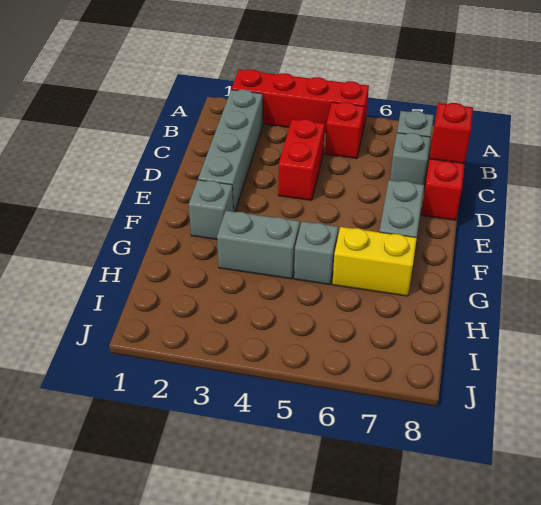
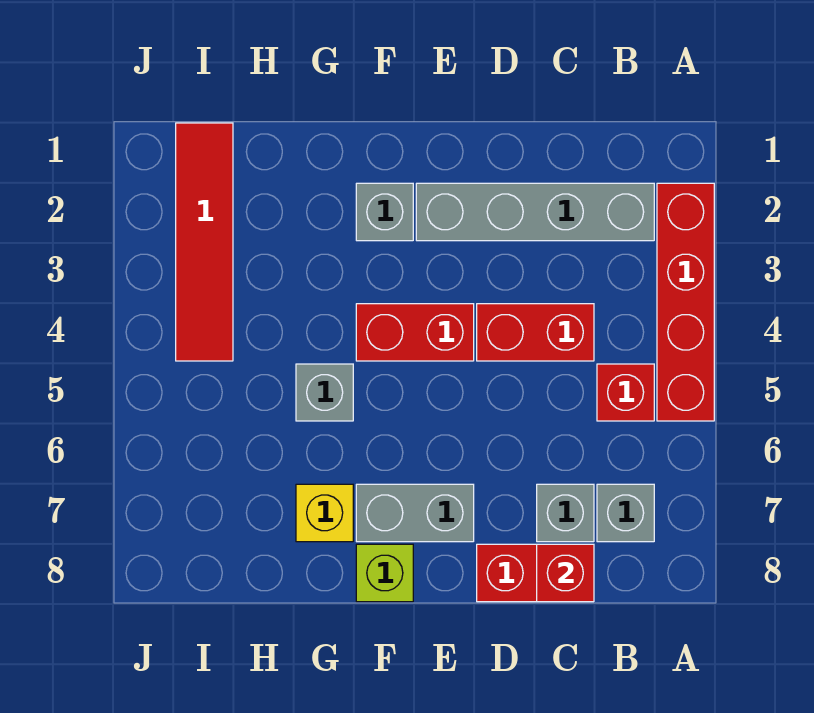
none -> red brick E4:F4 level 1
none -> lime brick F8 level 1
grey brick G3:G4 level 1 -> none
yellow brick G6:G7 level 1 -> yellow brick G7 level 1
none -> red tile I1:I4 level 1

